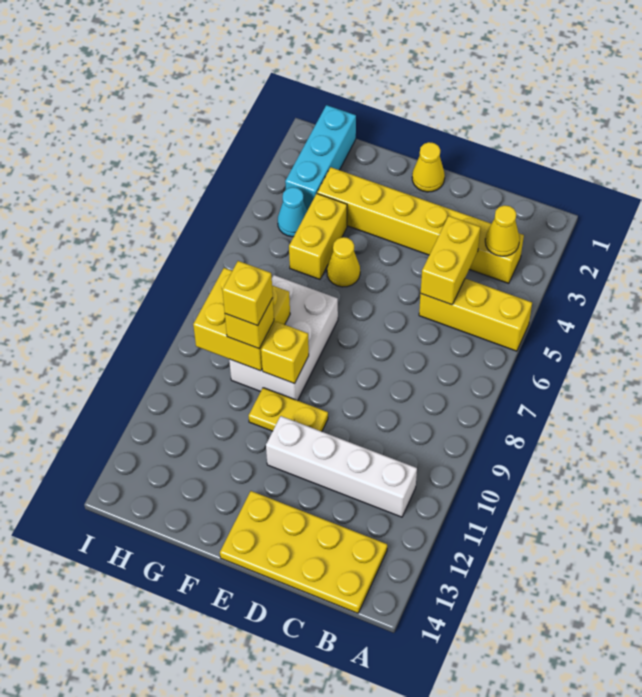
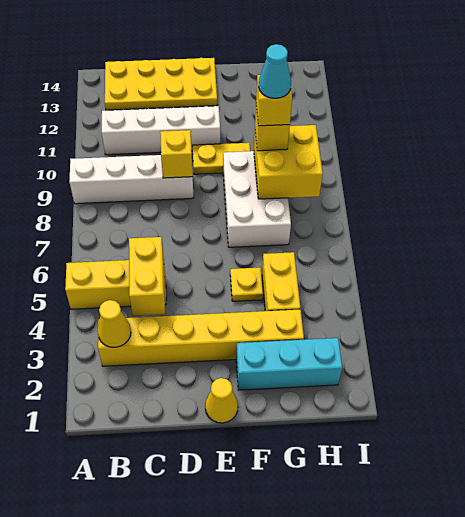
none -> white brick A9:D9 level 1
yellow cone F5 level 1 -> yellow plate F5 level 1
yellow brick F9 level 2 -> yellow brick D9 level 2
cyan brick H1:H3 level 1 -> cyan brick F2:H2 level 1
cyan cone H4 level 1 -> cyan cone G9 level 5

